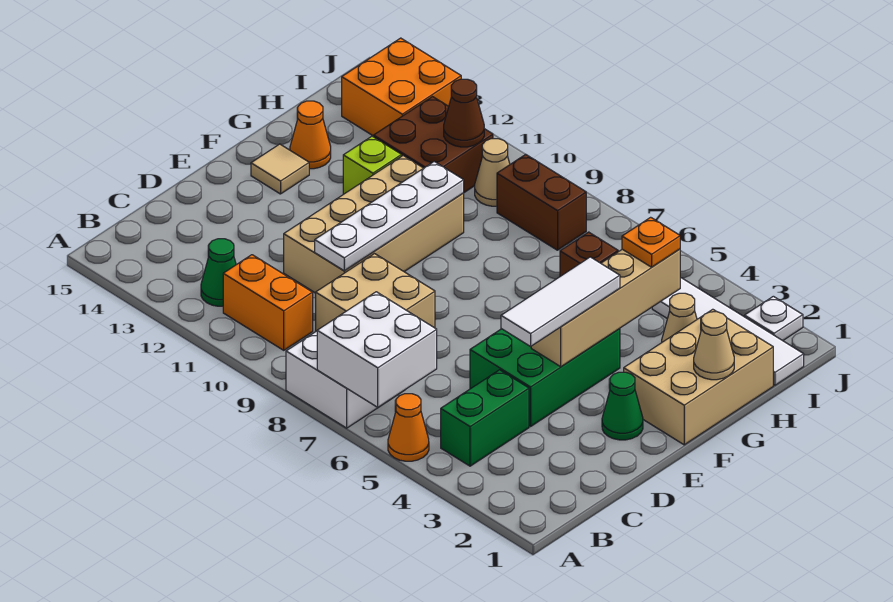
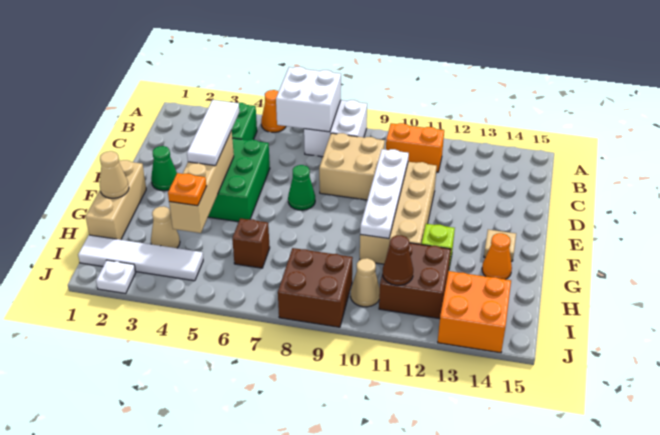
green cone B12 level 1 -> green cone E7 level 1
tan brick F1:H2 level 1 -> tan brick F1:H1 level 1
brown brick I8:I9 level 1 -> brown brick I8:J9 level 1

